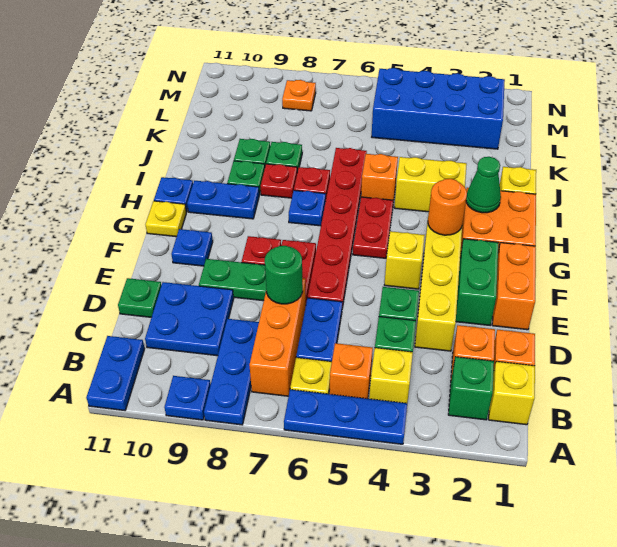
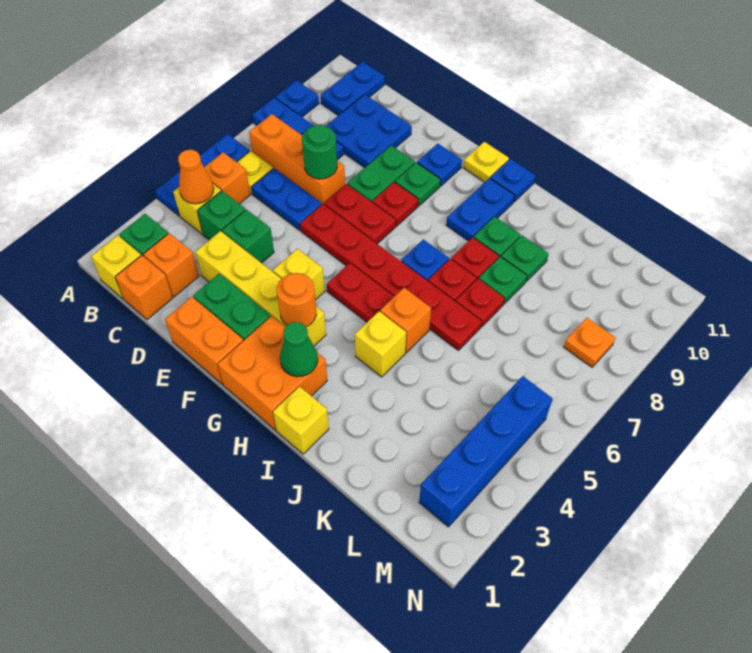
blue plate A11:B11 level 1 -> blue plate B10:B11 level 1
none -> orange cone B4 level 2
green plate D11 level 1 -> green plate F9 level 1
yellow brick I3:I4 level 1 -> yellow brick I4 level 1
none -> red plate J7 level 1
blue brick L2:M5 level 1 -> blue brick M2:M5 level 1

